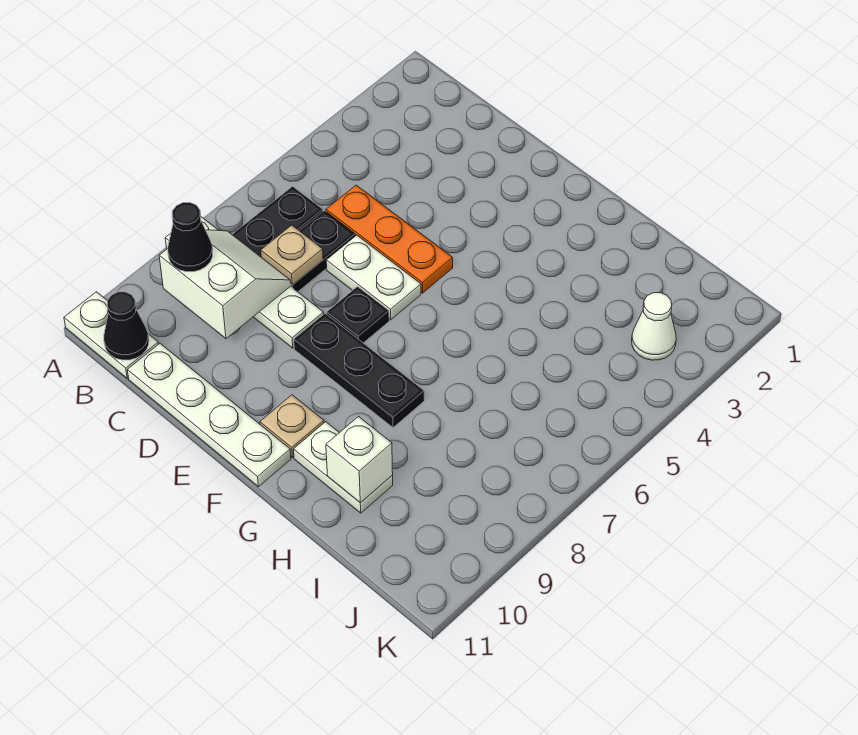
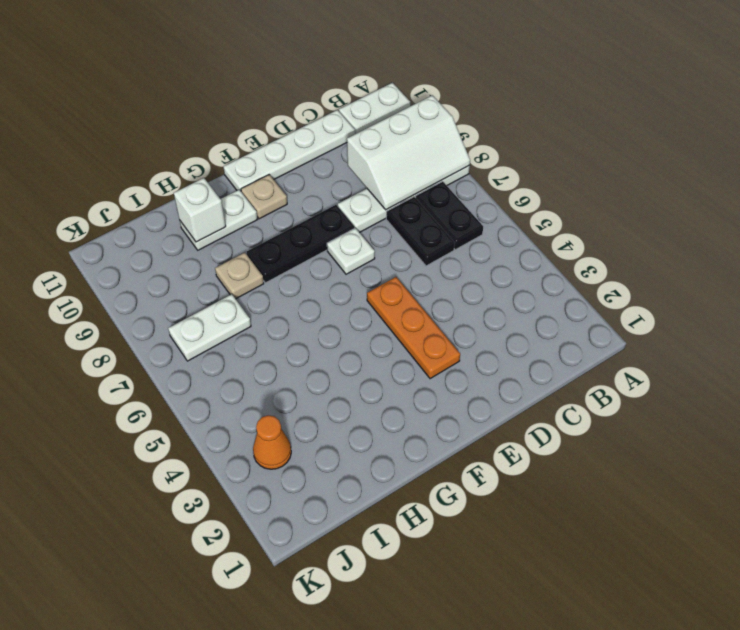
white slope B8:C9 level 2 top 9 -> white slope A8:C9 level 2 top 9
black cone B9 level 3 -> none
black cone B11 level 2 -> none
orange plate C5:E5 level 1 -> orange plate E3:E5 level 1
tan plate C7 level 2 -> tan plate H8 level 1
white plate D6:E6 level 1 -> white plate I7:J7 level 1
black plate E7 level 1 -> white plate E7 level 1
white cone J3 level 1 -> orange cone J3 level 1

